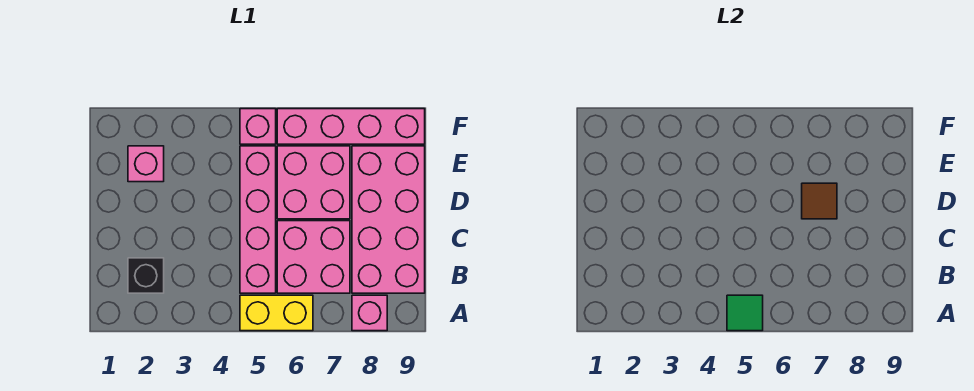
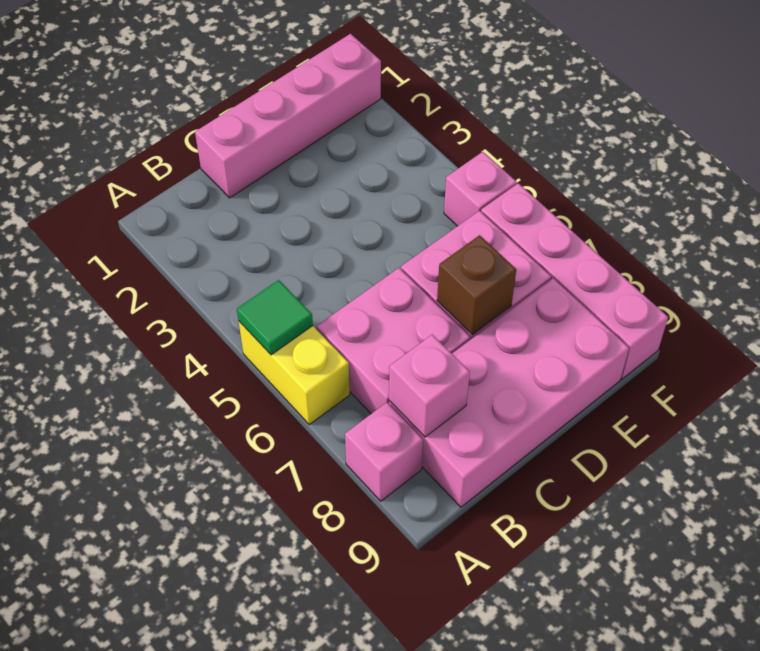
black brick B2 level 1 -> none
pink brick B5:E5 level 1 -> pink brick C1:F1 level 1
brown tile D7 level 2 -> brown brick D7 level 2
pink brick E2 level 1 -> pink brick B8 level 2

